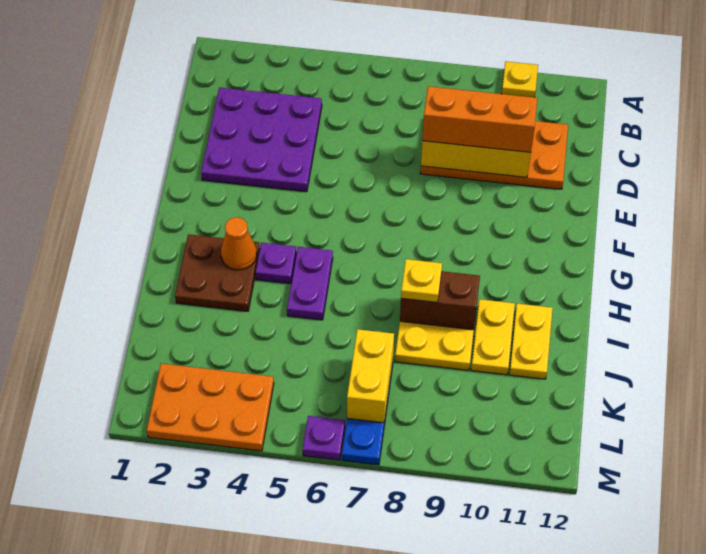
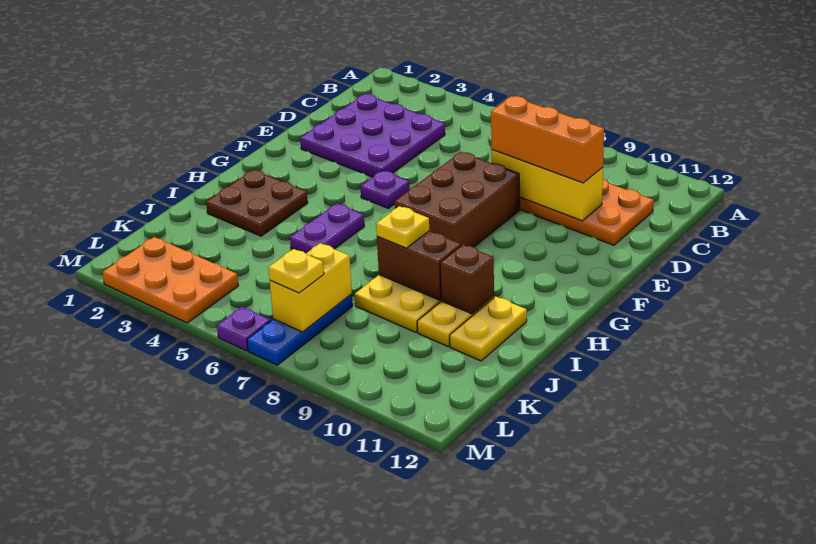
yellow plate A10 level 1 -> yellow plate L7 level 3
none -> brown brick E7:G8 level 1
orange cone H3 level 2 -> none
purple plate H4 level 1 -> purple plate F5 level 1
none -> brown brick I10 level 2

